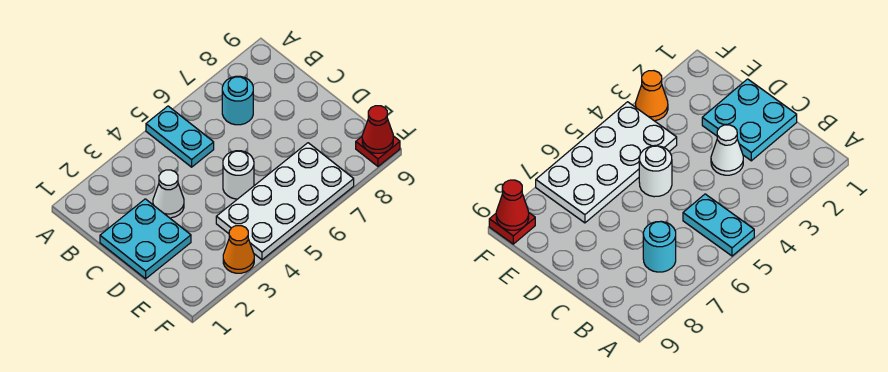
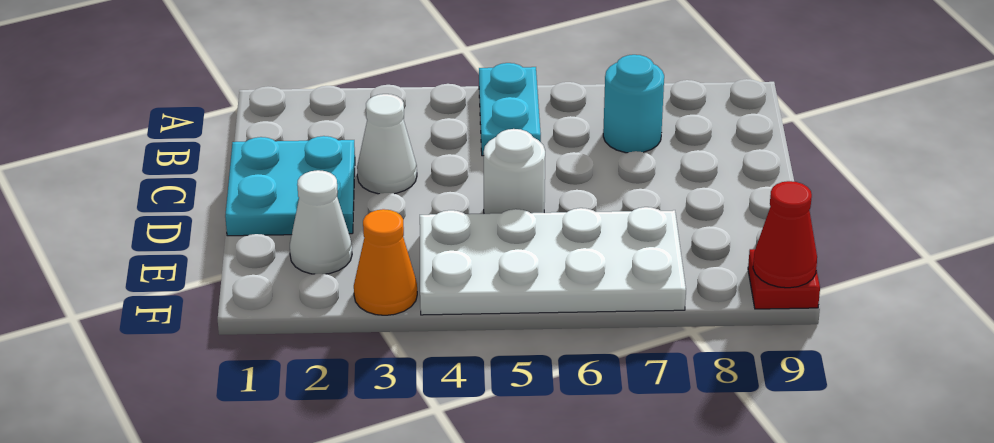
none -> white cone E2 level 1

